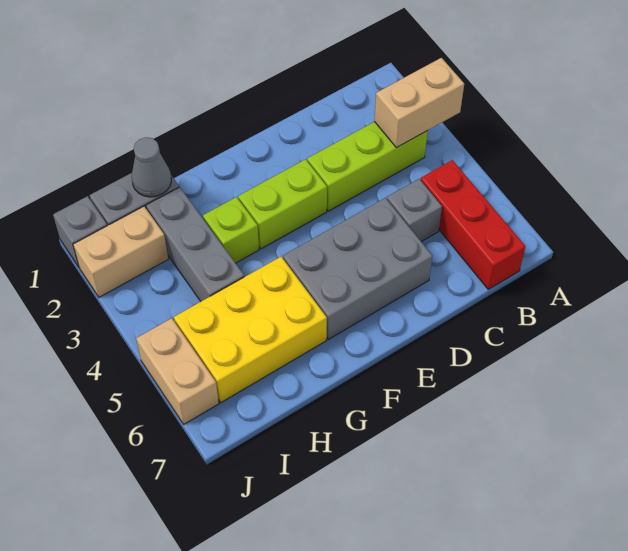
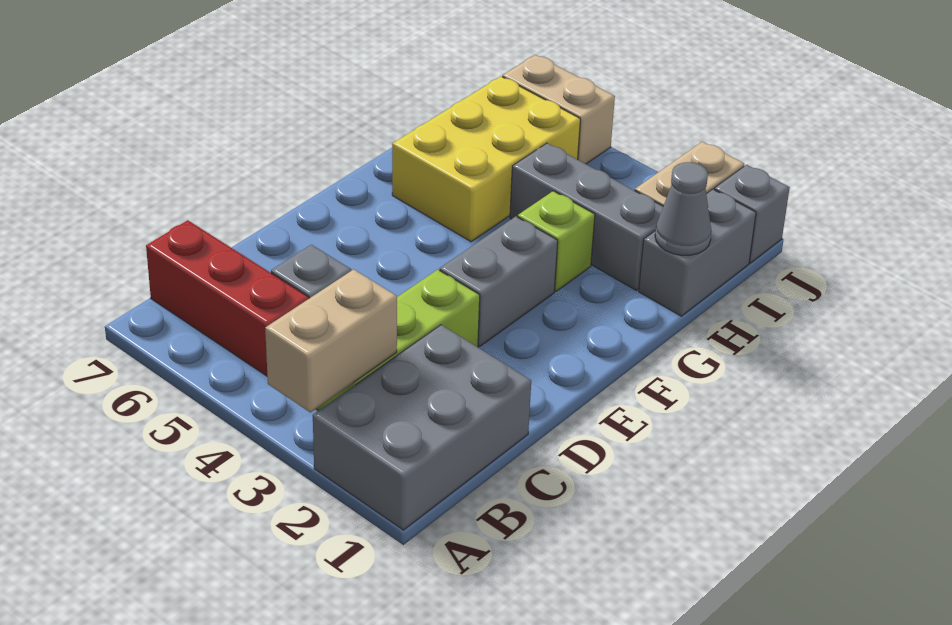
grey brick D5:F6 level 1 -> grey brick A1:C2 level 1
lime brick E3:F3 level 1 -> grey brick E3:F3 level 1

